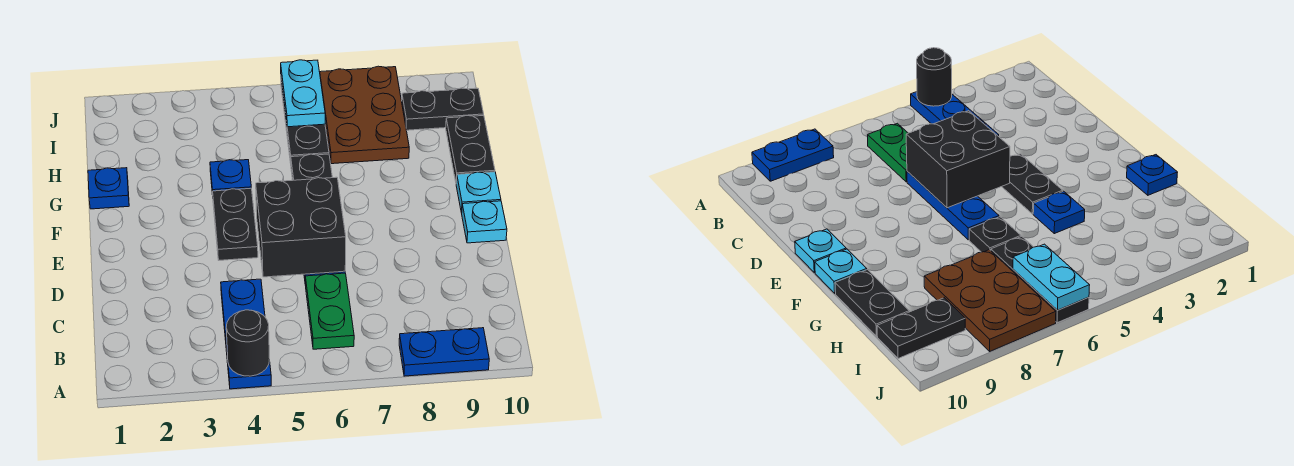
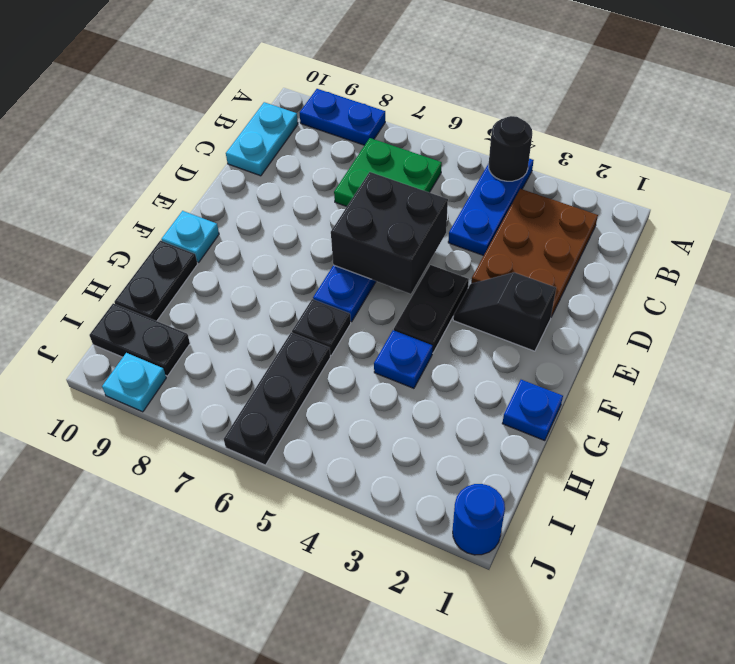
green plate B6:C6 level 1 -> green plate B6:C7 level 1
none -> black slope E2:E3 level 1 top 2
cyan plate E10 level 1 -> cyan plate J9 level 1
brown plate H7:J8 level 1 -> brown plate B2:D3 level 1
cyan plate I6:J6 level 2 -> cyan plate B10:C10 level 1
none -> blue round brick J1 level 1

